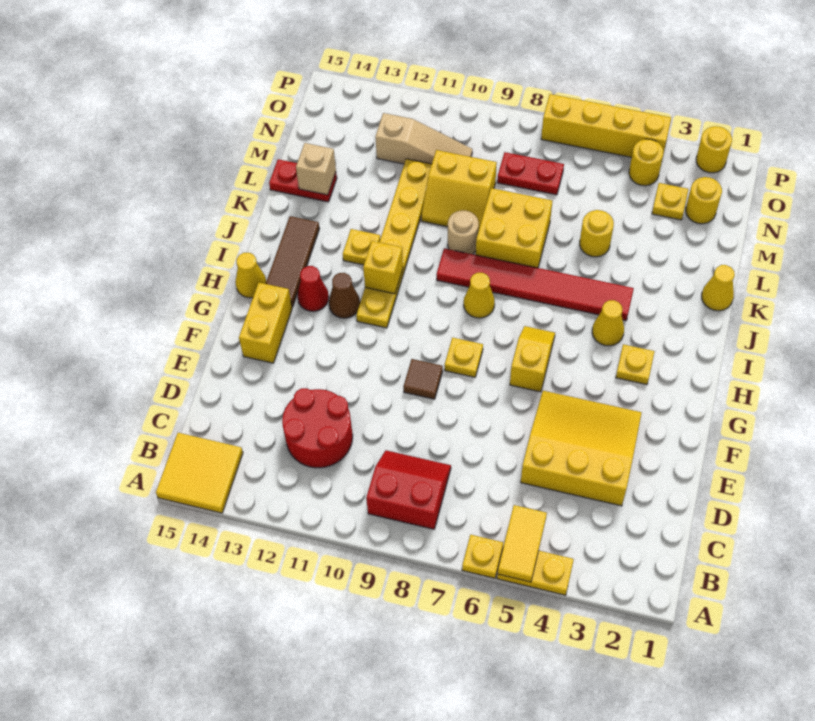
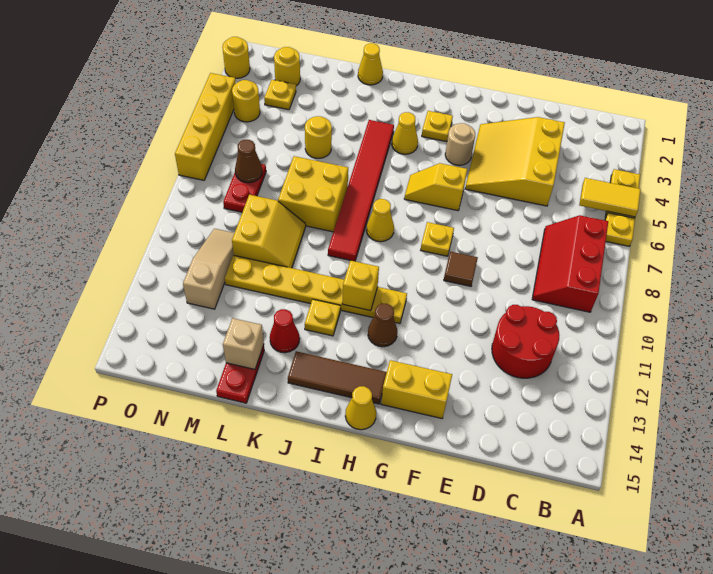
yellow tile A14:B15 level 1 -> none
red slope B8:C9 level 1 top B -> red slope B7:C9 level 1 top B
red cone H13 level 1 -> red cone K13 level 1
tan round brick K9 level 1 -> tan round brick G4 level 1
none -> brown cone N7 level 2

